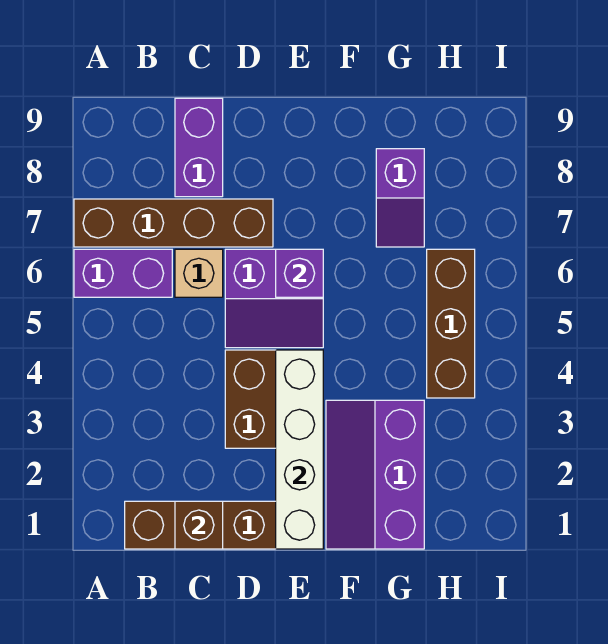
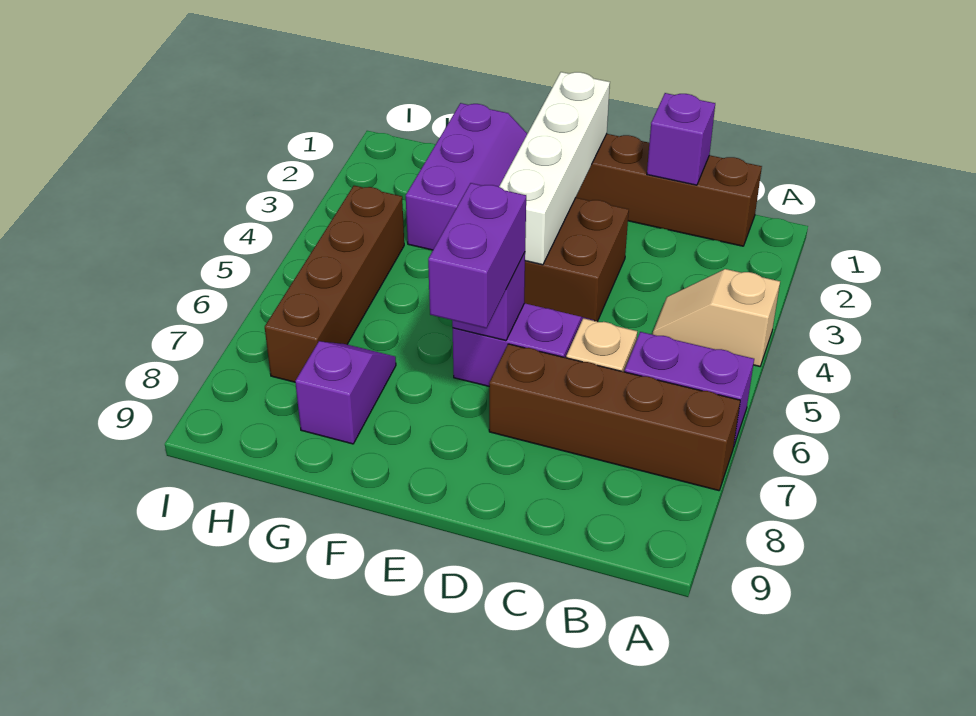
none -> tan slope A4:B4 level 1 top A
brown brick C1 level 2 -> purple brick C1 level 2
purple brick C8:C9 level 1 -> purple brick E6:E7 level 3
brown brick H4:H6 level 1 -> brown brick H4:H7 level 1

